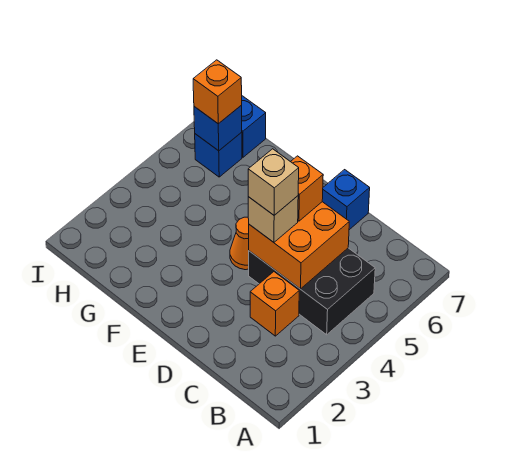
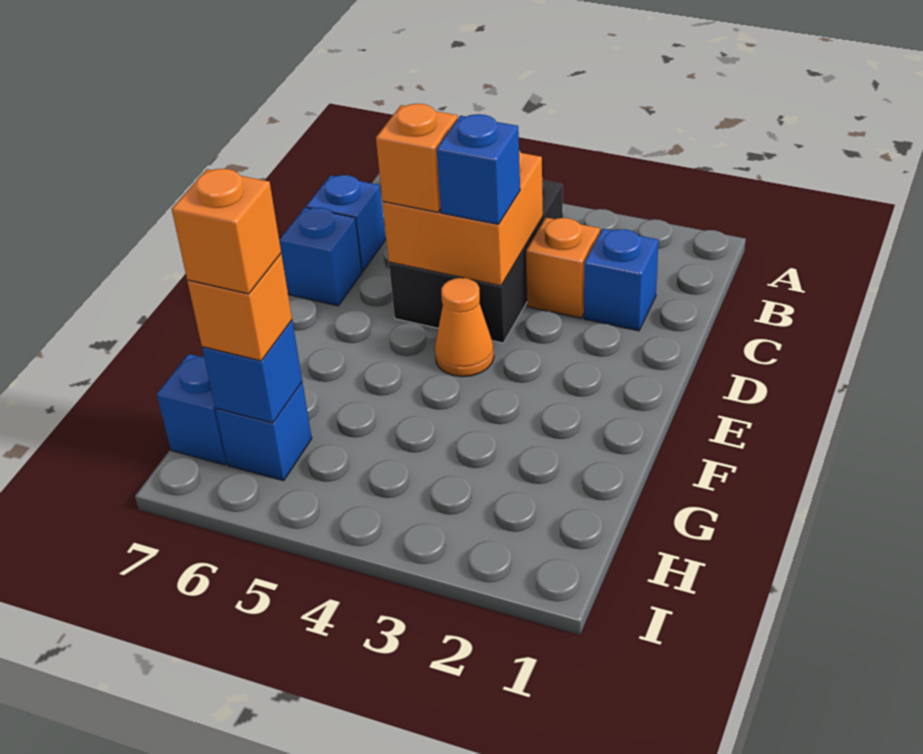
none -> blue brick C2 level 1
none -> blue brick C7 level 1
tan brick D4 level 3 -> blue brick D4 level 3
tan brick D4 level 4 -> none
none -> orange brick H6 level 4

